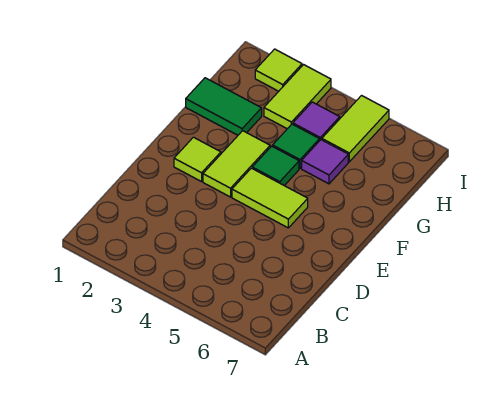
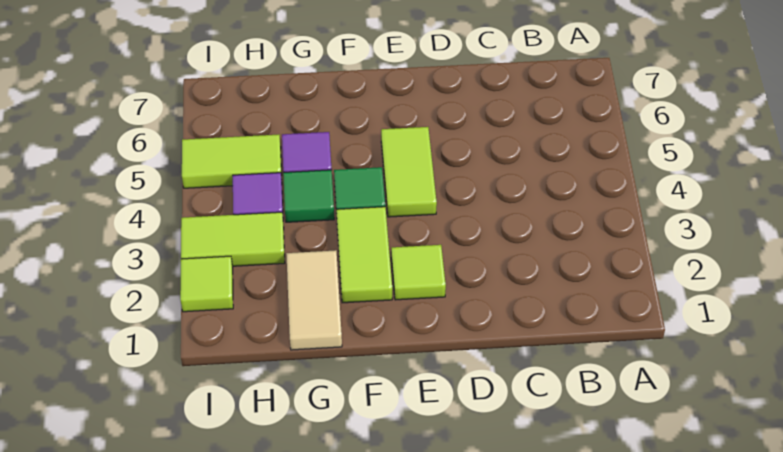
lime tile E3:F3 level 1 -> lime tile F2:F3 level 1
green tile G1:G2 level 1 -> tan tile G1:G2 level 1

